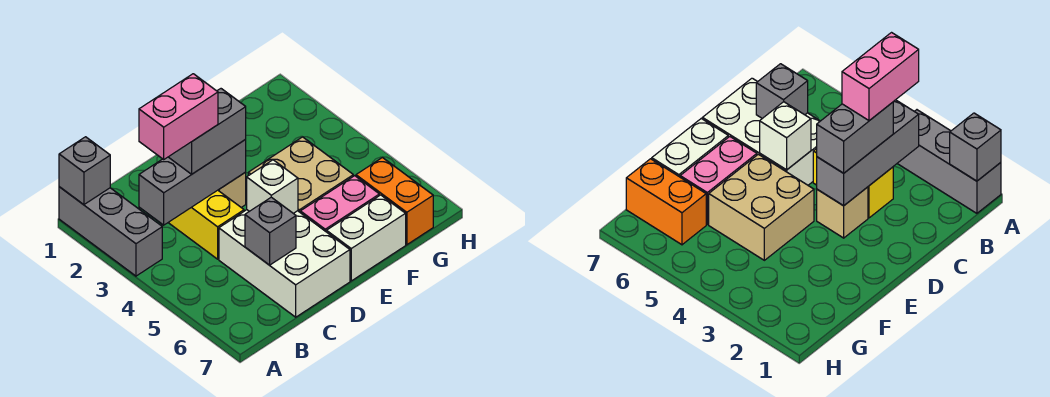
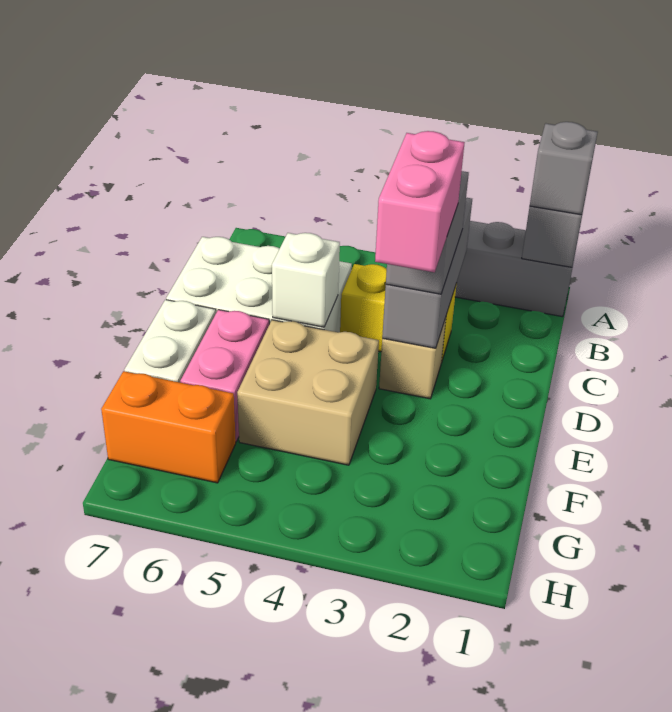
pink brick B3:C3 level 4 -> pink brick D3:E3 level 4
grey brick C6 level 2 -> grey brick A1 level 3

